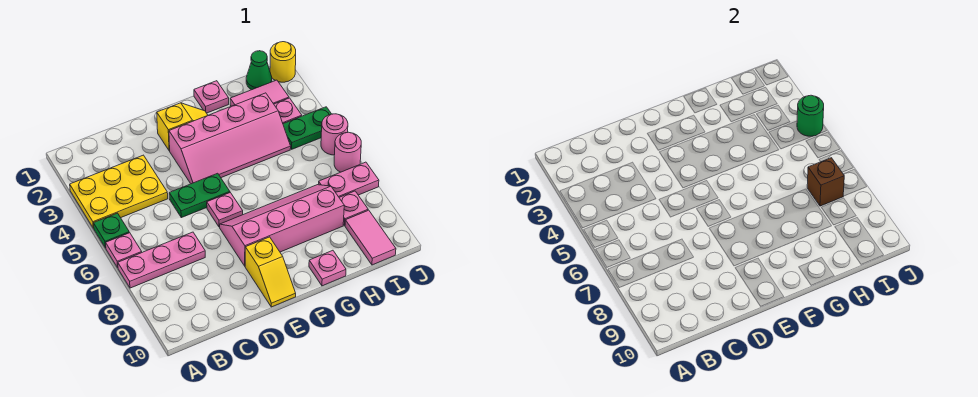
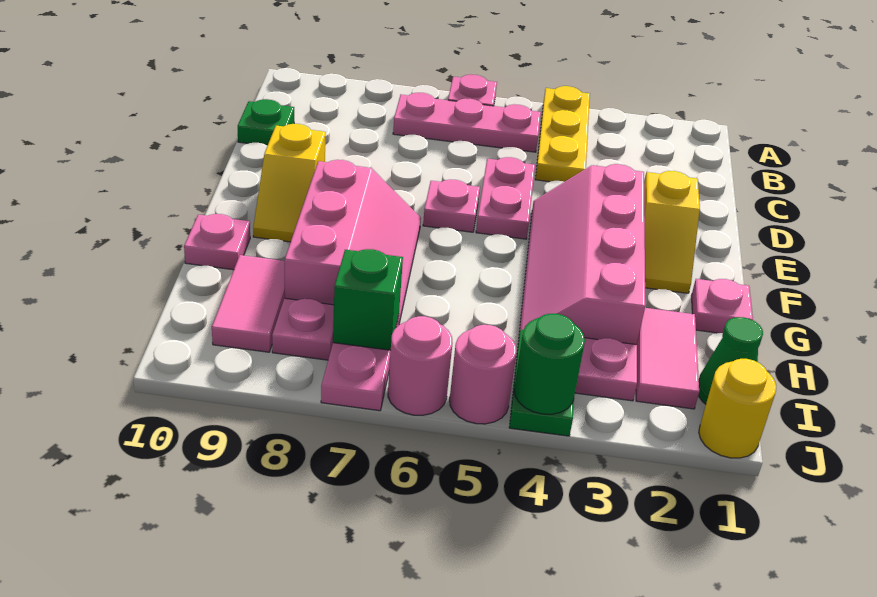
yellow plate A3:C4 level 1 -> yellow plate A4:C4 level 1
green plate A5 level 1 -> green plate C10 level 1
pink plate A7:C7 level 1 -> pink plate B5:B7 level 1
green plate D5:E5 level 1 -> pink plate D5:E5 level 1
pink slope E7:H8 level 1 top 8 -> pink slope F7:H8 level 1 top 8
yellow slope E9:E10 level 1 top 9 -> yellow slope E9:F9 level 1 top E
brown brick I7 level 2 -> green brick I7 level 2
pink tile I9:I10 level 1 -> pink tile H9:I9 level 1

